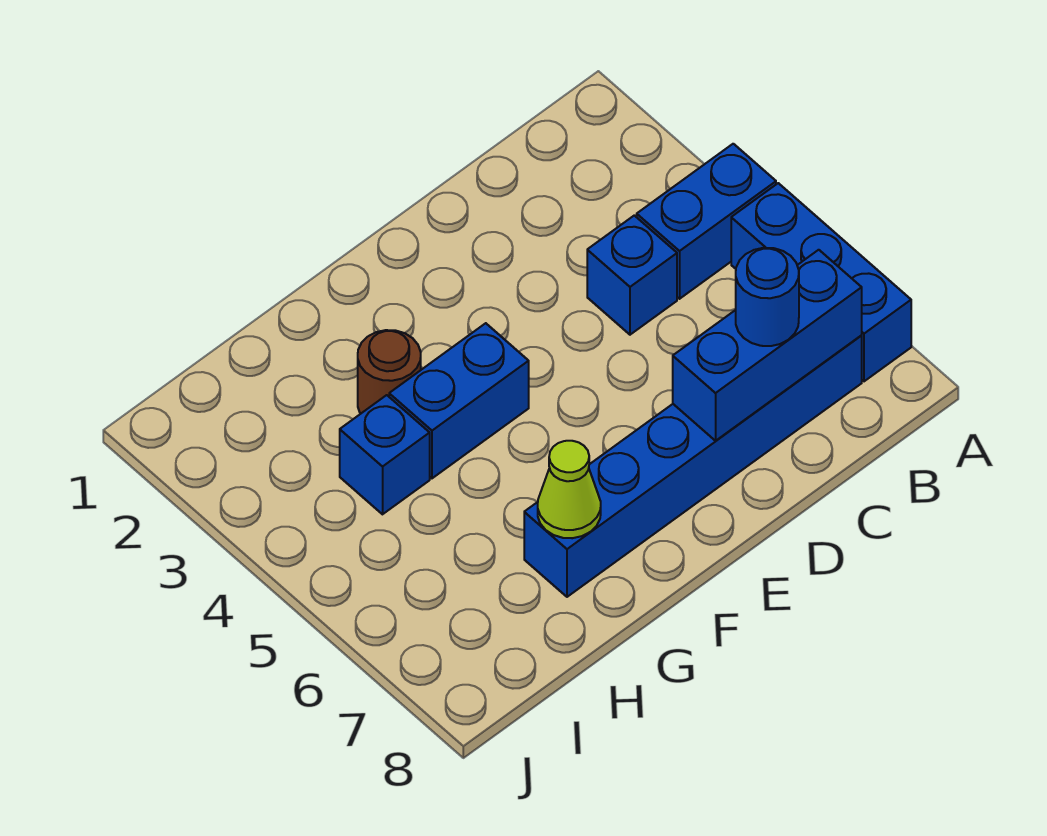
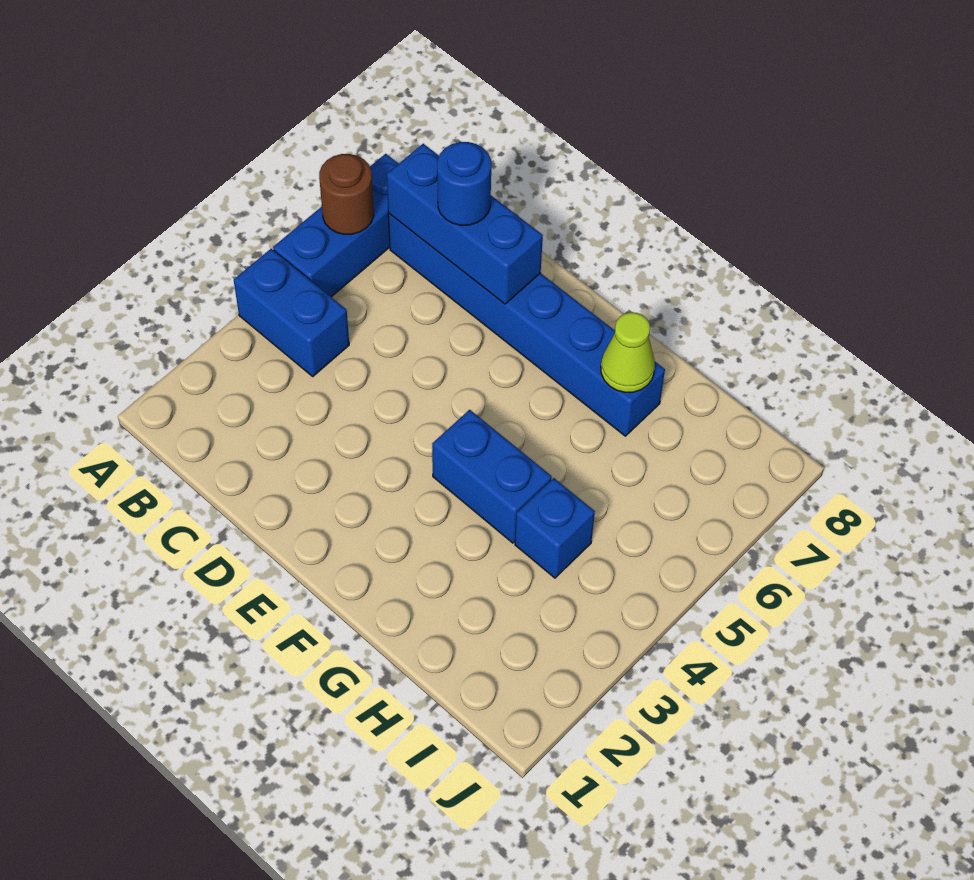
blue brick C4 level 1 -> none
brown round brick G3 level 1 -> brown round brick A6 level 2

